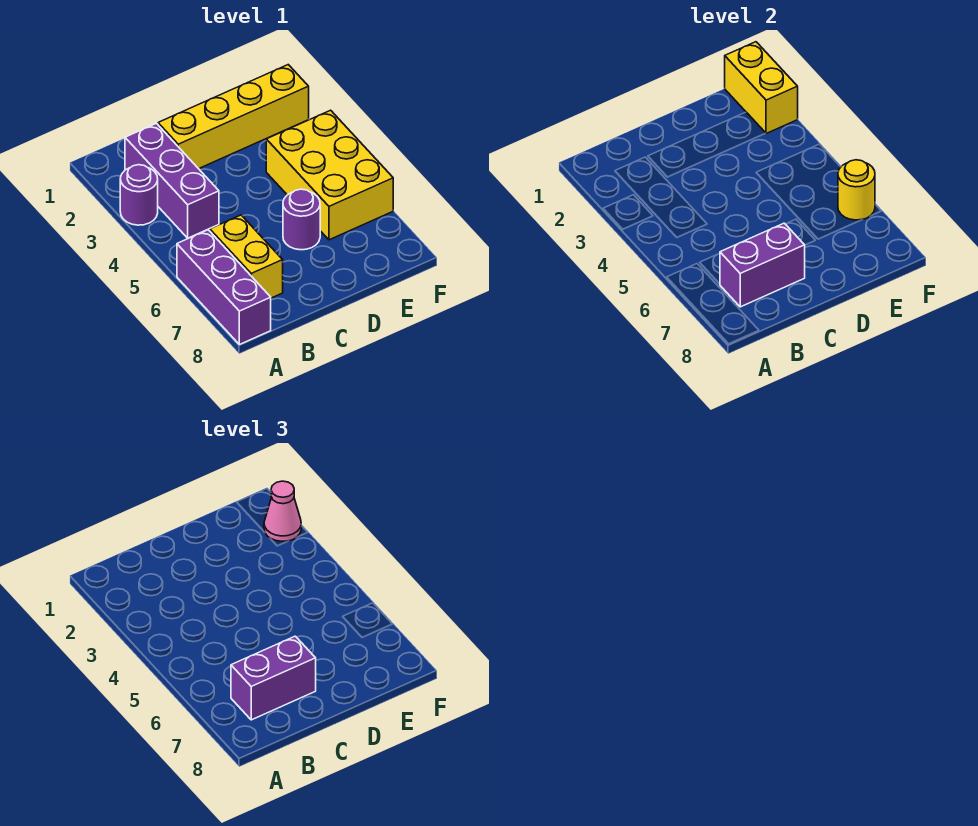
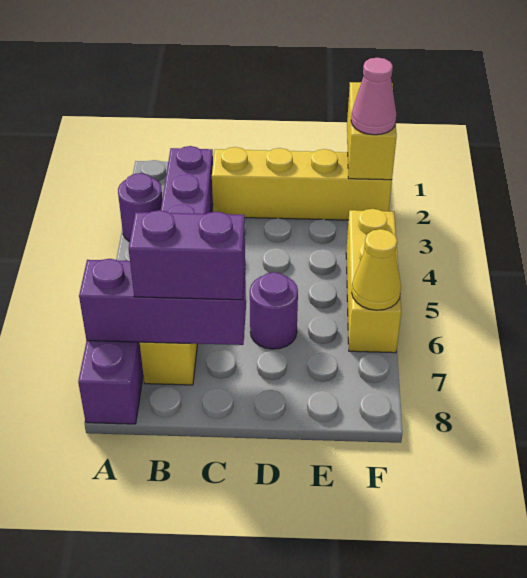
purple brick B7:C7 level 2 -> purple brick A7:C7 level 2
yellow brick E4:F6 level 1 -> yellow brick F4:F6 level 1
yellow round brick F6 level 2 -> yellow cone F6 level 2

